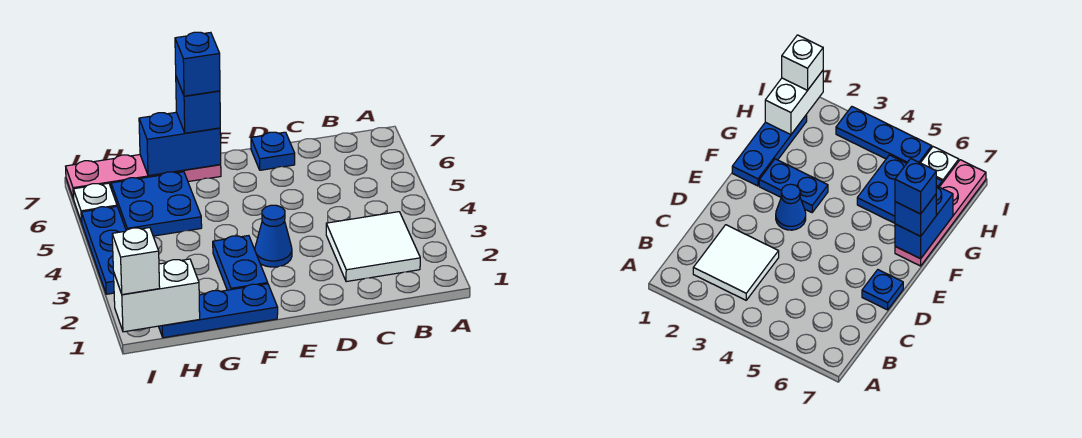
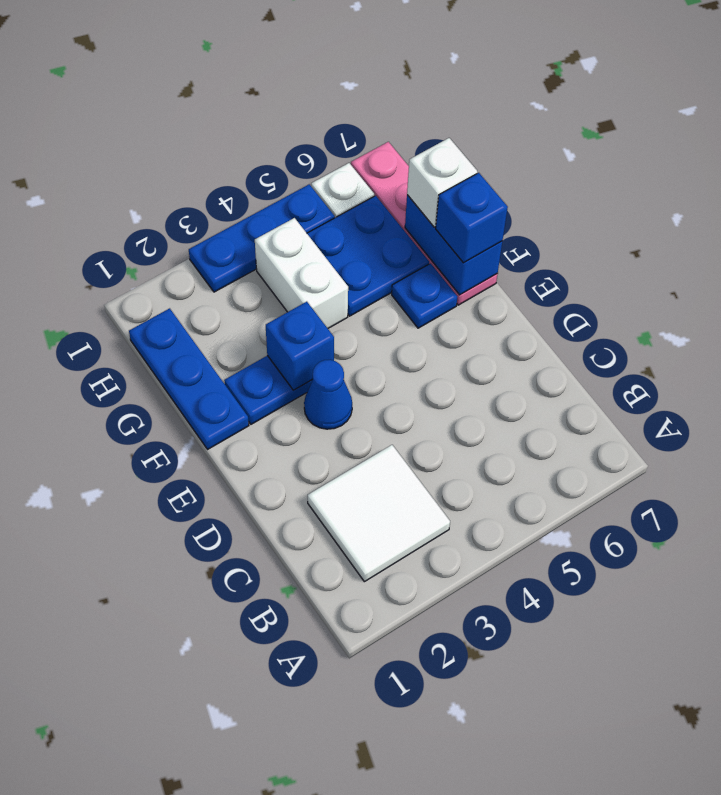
blue plate D7 level 1 -> blue plate F6 level 1
blue brick F7 level 4 -> blue brick F3 level 2
white brick H1:I1 level 2 -> white brick G4:H4 level 1
white brick I1 level 3 -> white brick G7 level 3

